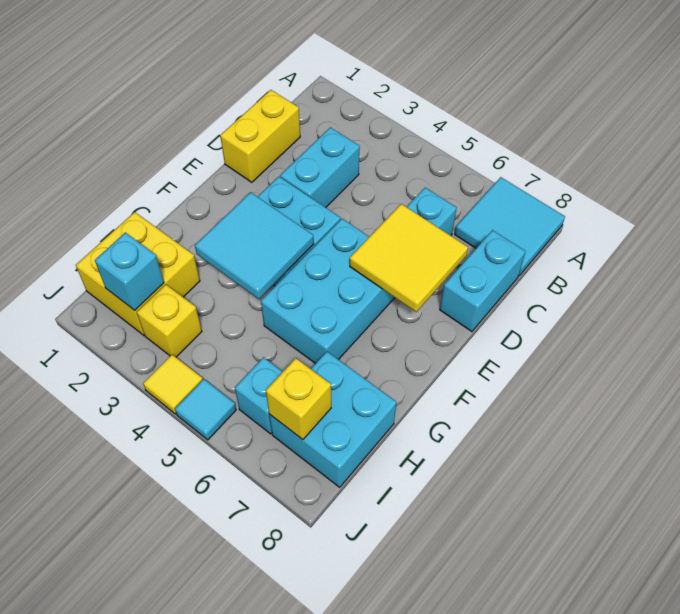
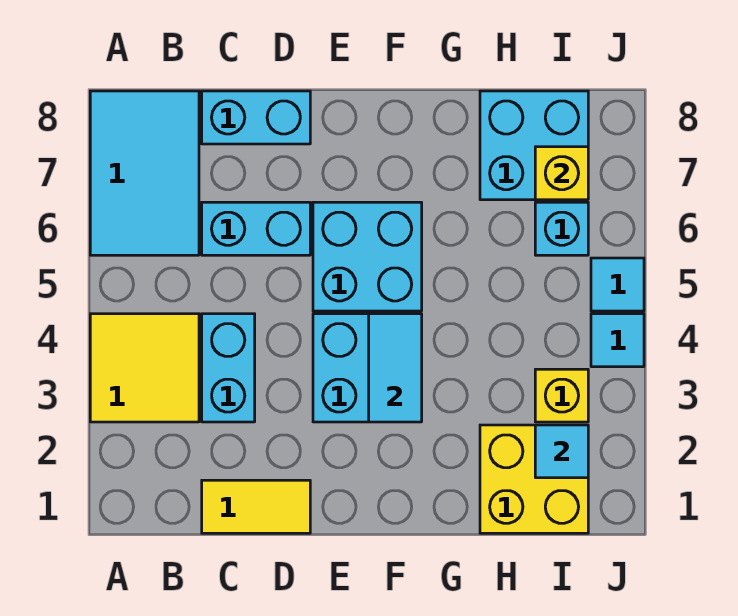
cyan tile A7:B8 level 1 -> cyan tile A6:B8 level 1
yellow brick C1:D1 level 1 -> yellow tile C1:D1 level 1
cyan brick C3:D3 level 1 -> cyan brick C3:C4 level 1
yellow tile D6:E7 level 2 -> yellow tile A3:B4 level 1
cyan brick E5:G6 level 1 -> cyan brick E5:F6 level 1
cyan tile F3:G4 level 2 -> cyan tile F3:F4 level 2
cyan brick I2 level 2 -> cyan tile I2 level 2
yellow tile J4 level 1 -> cyan tile J4 level 1

